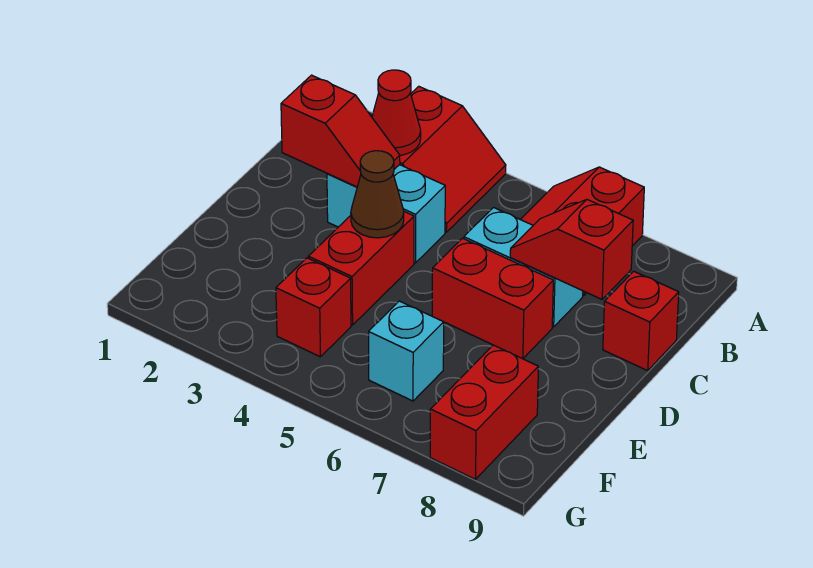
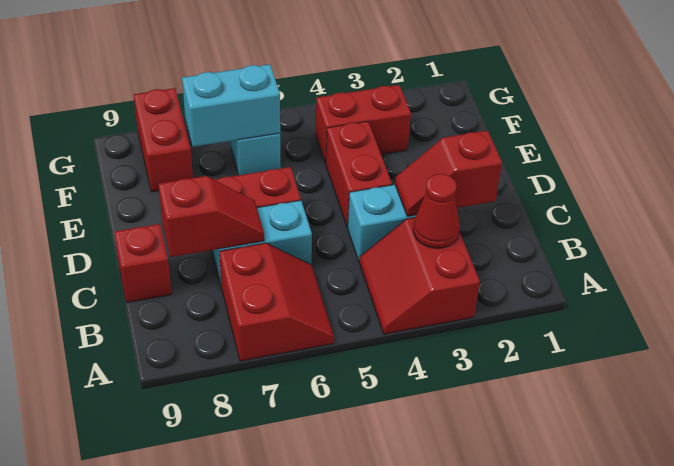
brown cone D4 level 2 -> none
red brick F4 level 1 -> red brick F3:F4 level 1
none -> cyan brick F6:F7 level 2

